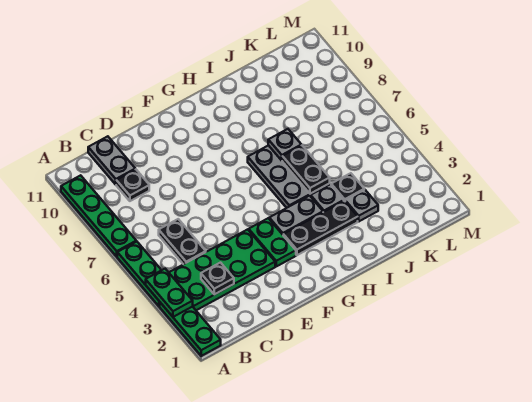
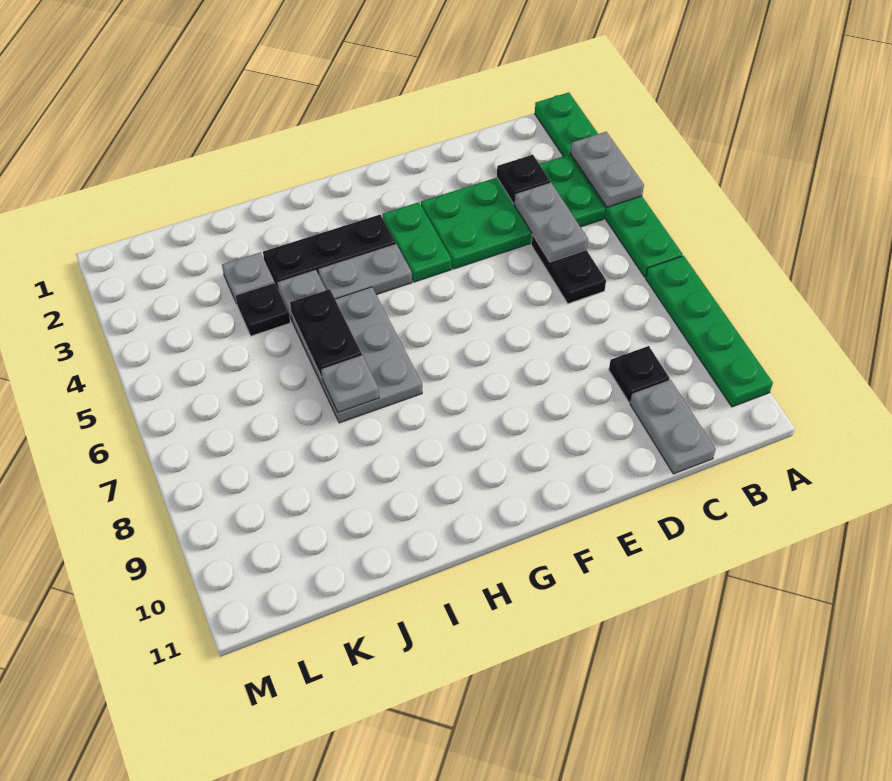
green plate A3:A4 level 2 -> grey plate A3:A4 level 2
none -> grey plate C4:C5 level 2

